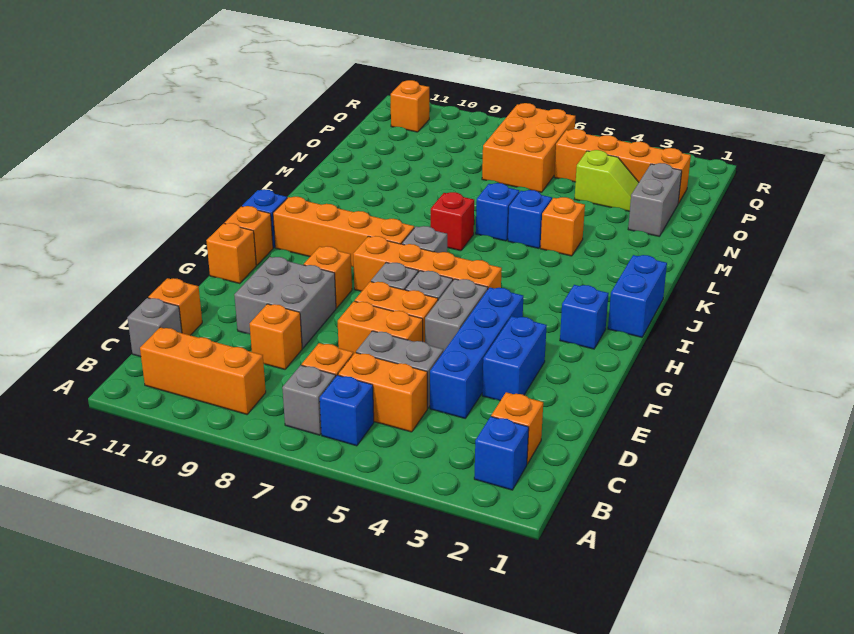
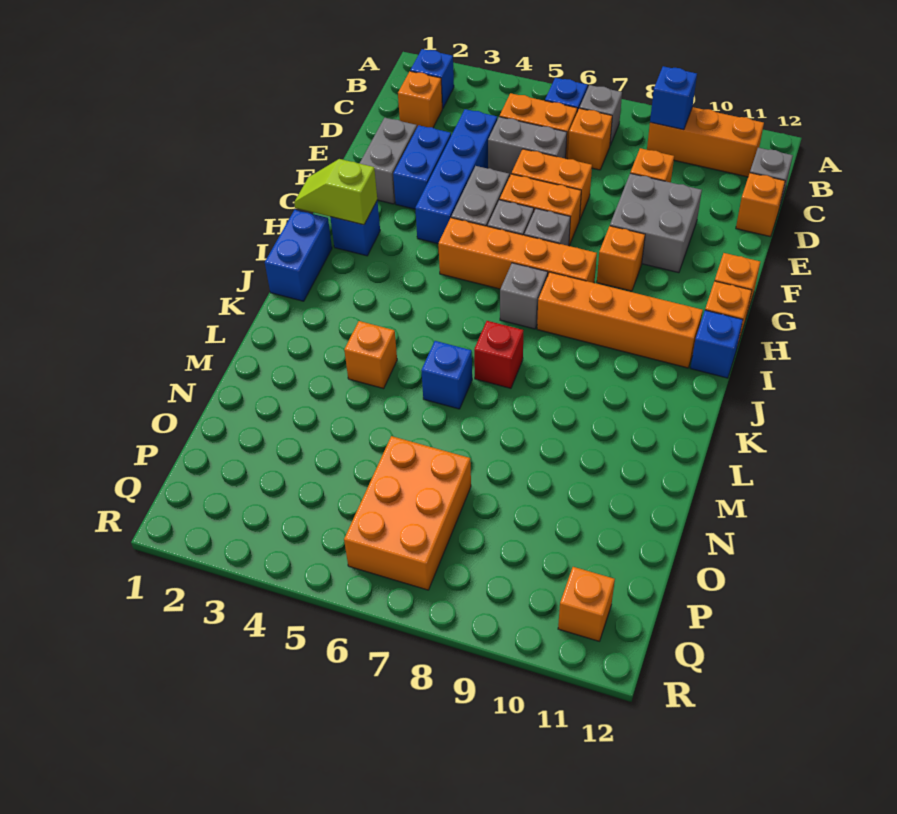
blue brick L5 level 1 -> blue brick B9 level 2
grey brick N2:O2 level 1 -> grey brick E2:F2 level 1
lime slope O3:O4 level 1 top 4 -> lime slope H1:H2 level 2 top 2
orange brick P2:P5 level 1 -> none

